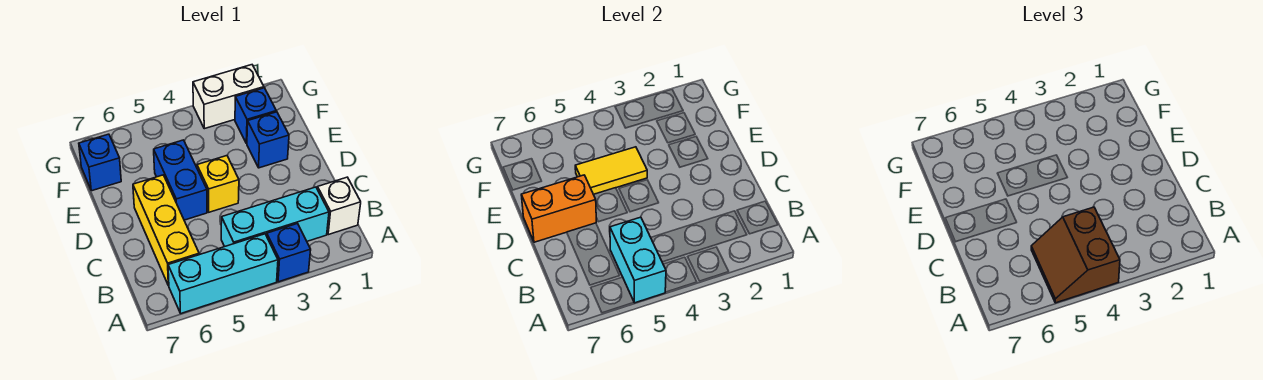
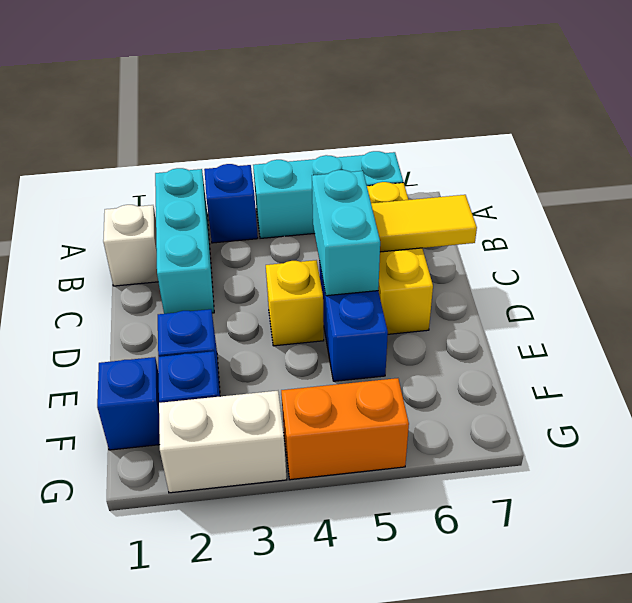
brown slope A4:B5 level 3 top 4 -> none
cyan brick A5:B5 level 2 -> cyan brick C5:D5 level 2
cyan brick B2:B4 level 1 -> cyan brick A2:C2 level 1
orange brick D6:D7 level 2 -> orange brick G4:G5 level 1
yellow tile E4:E5 level 2 -> yellow tile C6:C7 level 2
blue brick F7 level 1 -> blue brick F1 level 1

